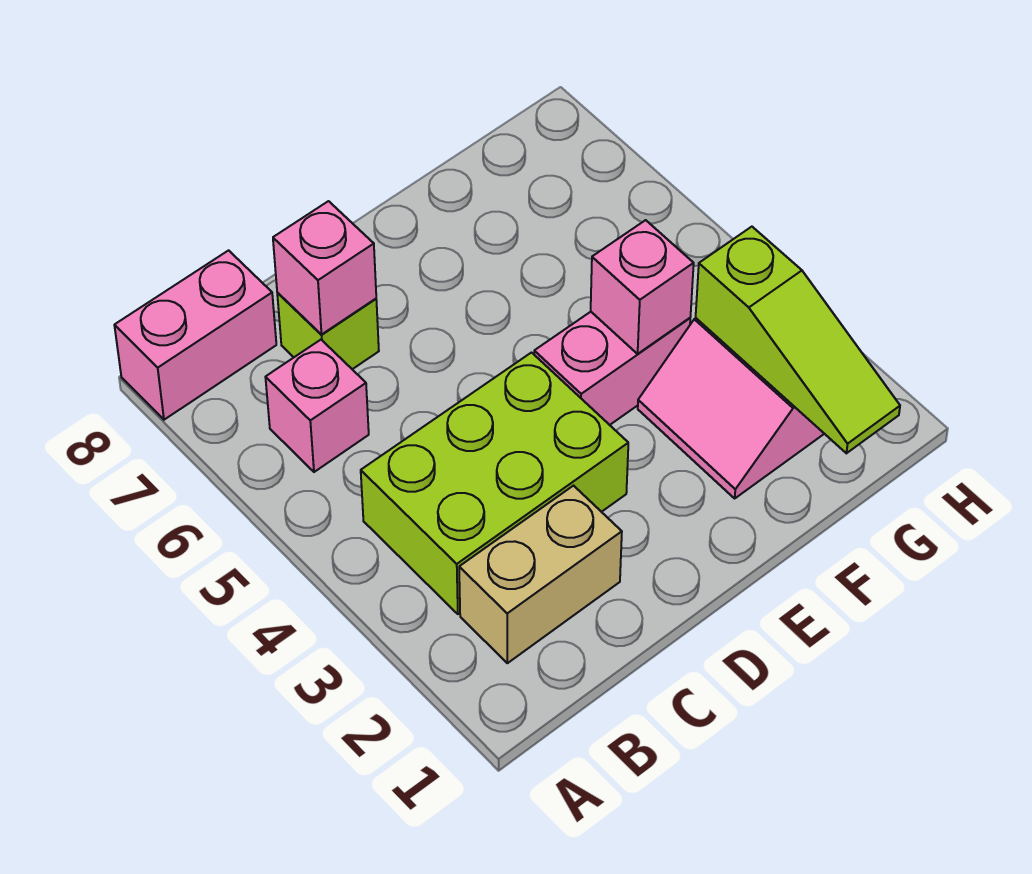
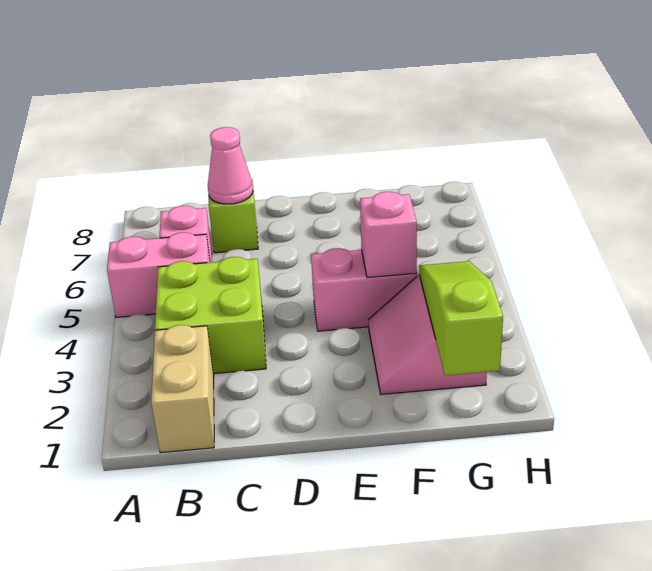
pink brick A8:B8 level 1 -> pink brick A5:B5 level 1
tan brick B2:C2 level 1 -> tan brick B1:B2 level 1
lime brick B3:D4 level 1 -> lime brick B3:C4 level 1
pink brick C7 level 2 -> pink cone C7 level 2
lime slope G1:G3 level 2 top 3 -> lime slope G1:G3 level 2 top 1

